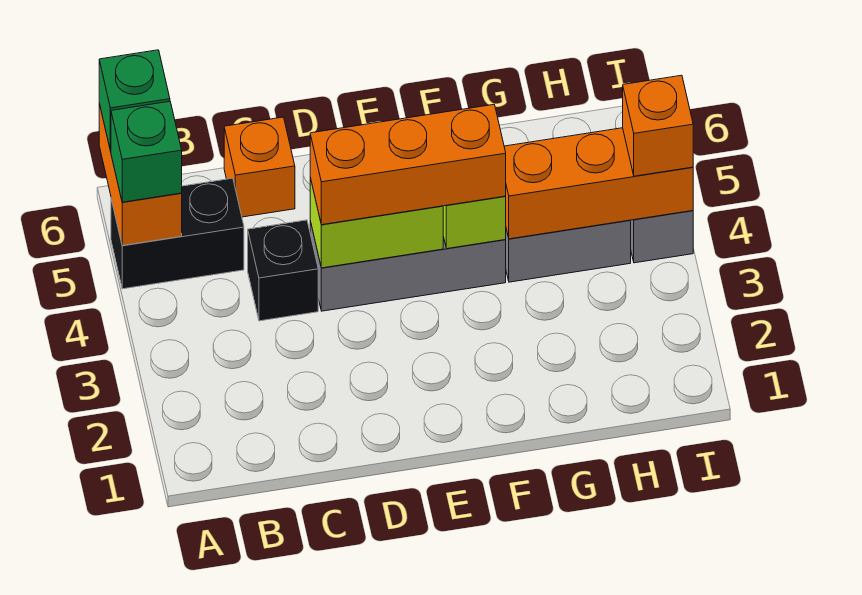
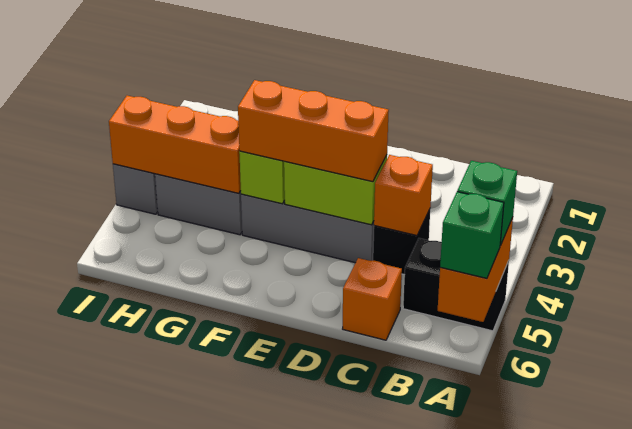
orange brick I4 level 3 -> orange brick C4 level 2

